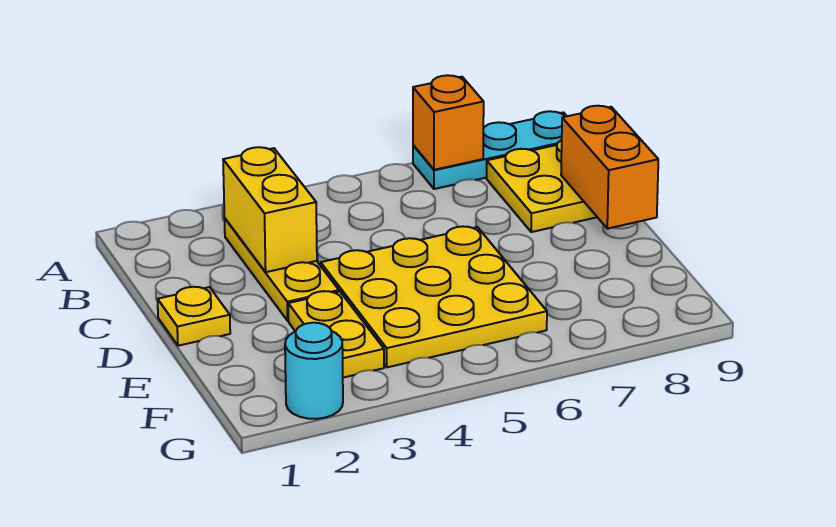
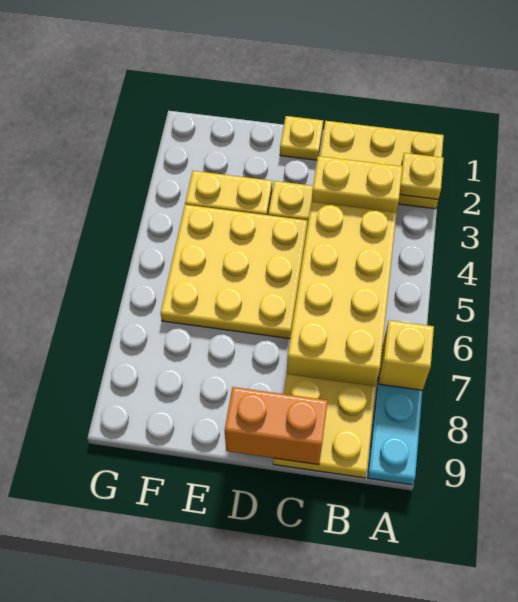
none -> yellow plate A1:C2 level 1
none -> yellow plate A2 level 2
orange brick A7 level 2 -> yellow brick A7 level 2
none -> yellow brick B4:C7 level 1
cyan round brick G2 level 1 -> none

